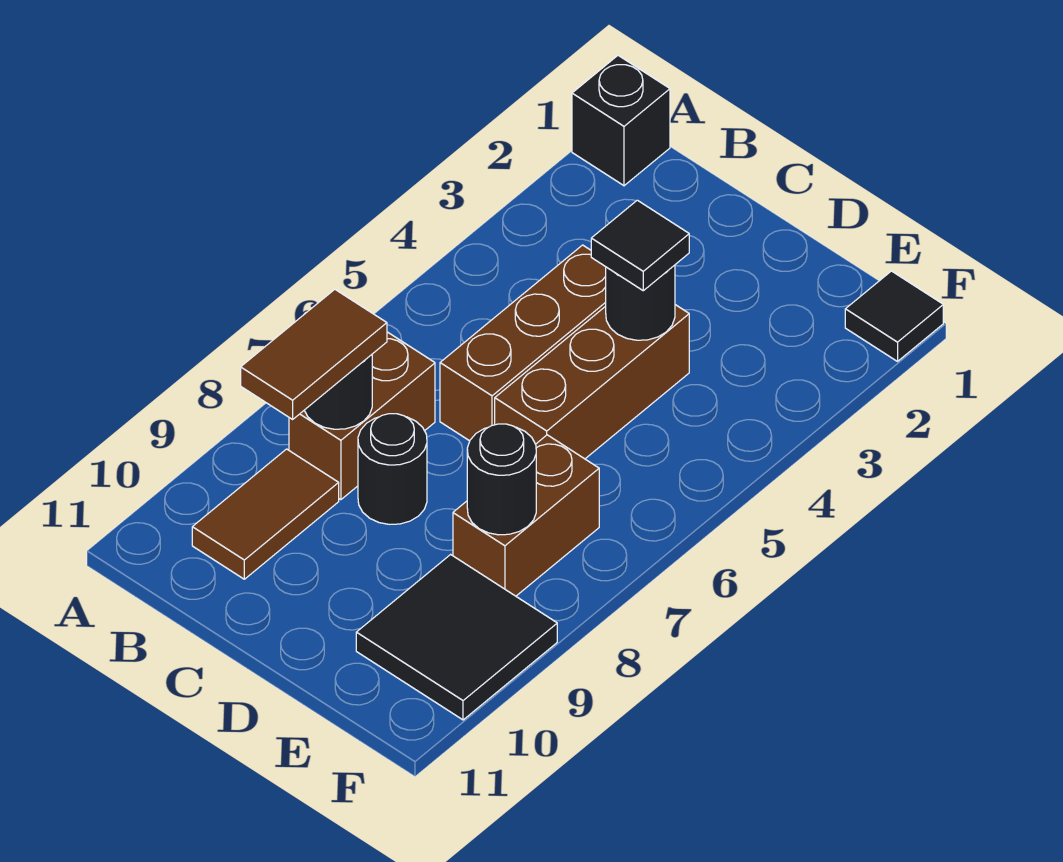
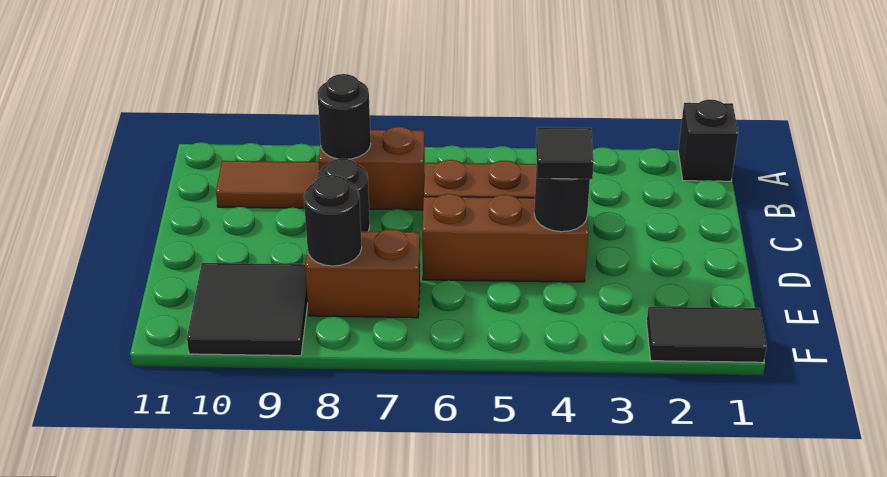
brown tile B8:B9 level 3 -> none
black tile F1 level 1 -> black tile F1:F2 level 1

